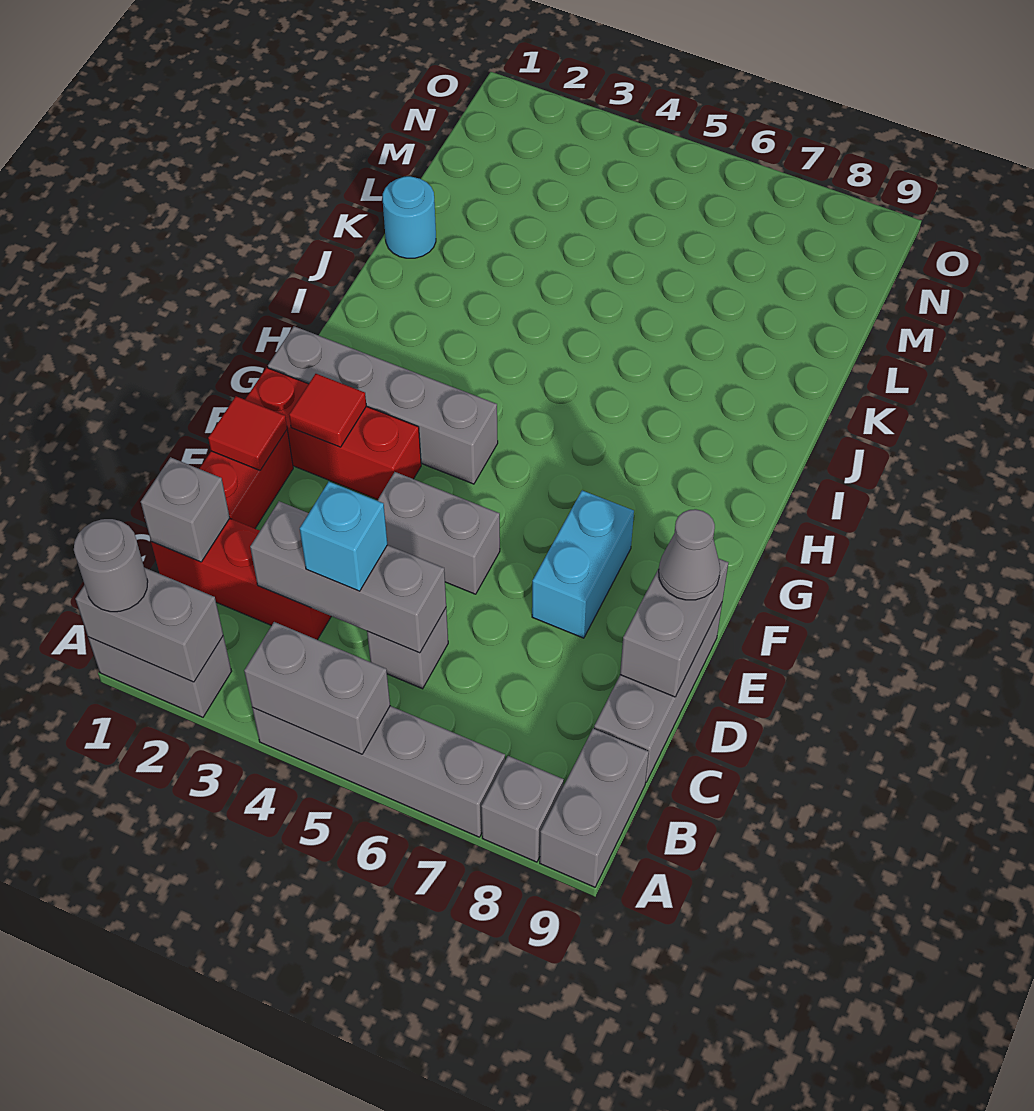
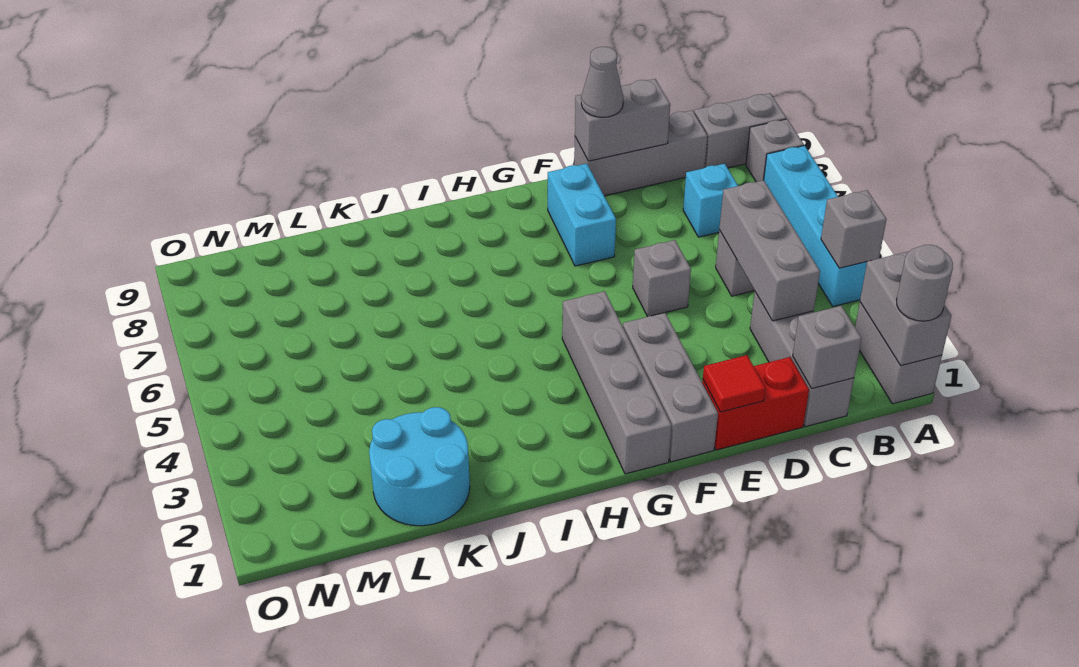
grey brick A4:A7 level 1 -> cyan brick A4:A7 level 1
grey brick A4:A5 level 2 -> grey brick A4 level 2
red brick C1:C3 level 1 -> grey brick C1:C3 level 1
cyan brick C4 level 3 -> cyan brick C7 level 1
grey brick E4:E5 level 1 -> grey brick E5 level 1
cyan brick E7:F7 level 1 -> cyan brick F7:F8 level 1
red brick F1:F3 level 1 -> grey brick F1:F3 level 1
red tile F2 level 2 -> none
cyan round brick K1 level 1 -> cyan round brick K1:L2 level 1

